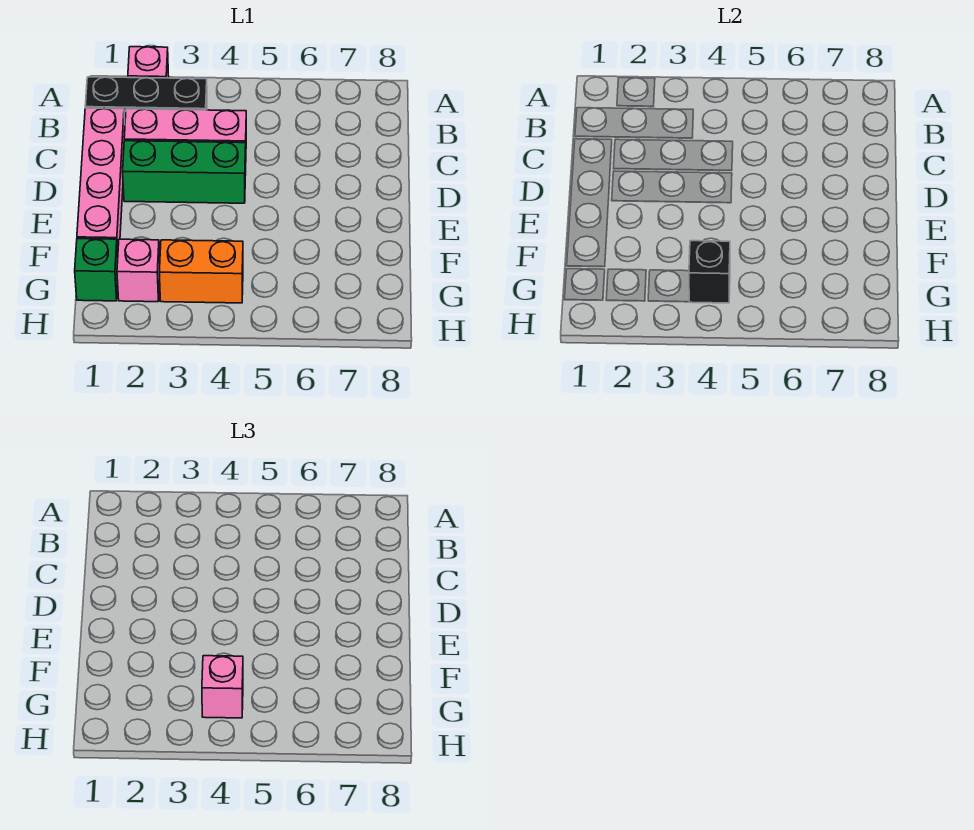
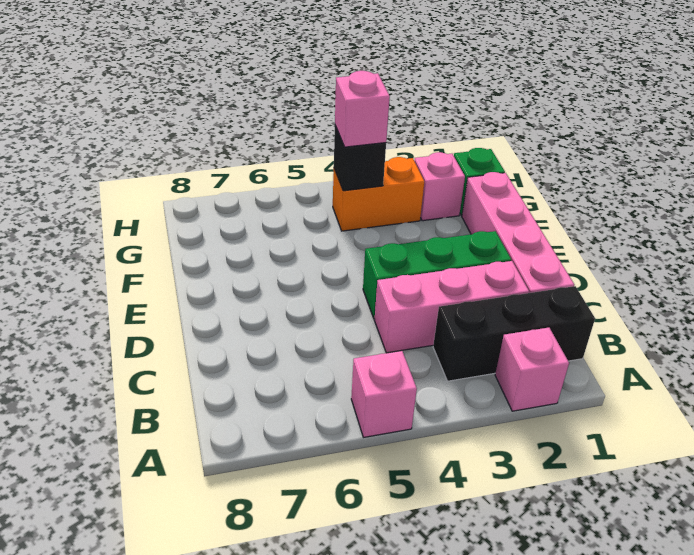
none -> pink brick A5 level 1

